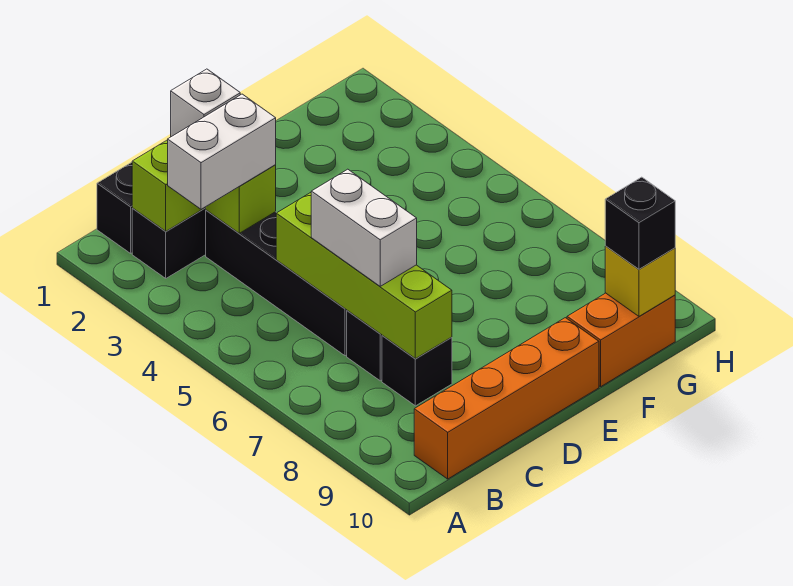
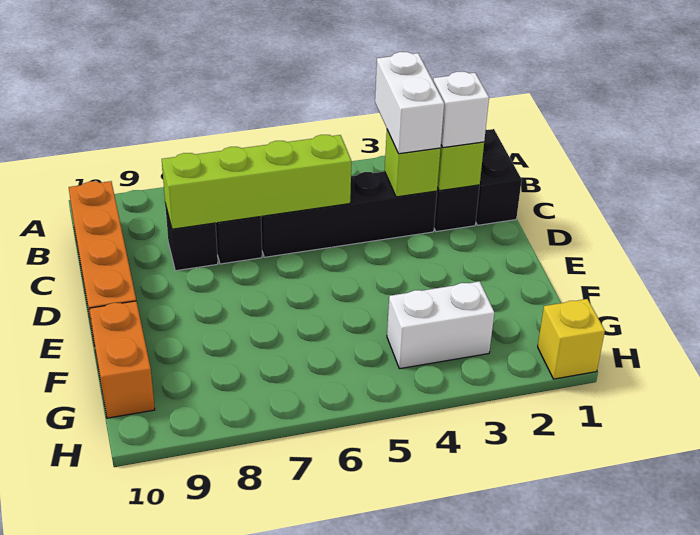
white brick C6:C7 level 3 -> white brick G3:G4 level 1
yellow brick G10 level 2 -> yellow brick H1 level 1
black brick G10 level 3 -> none

